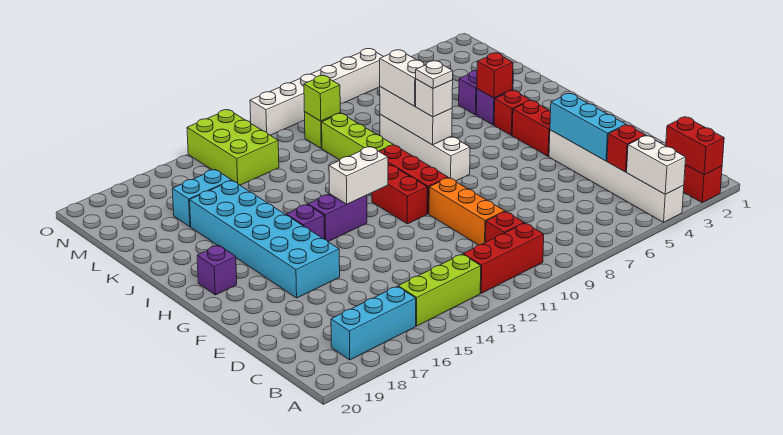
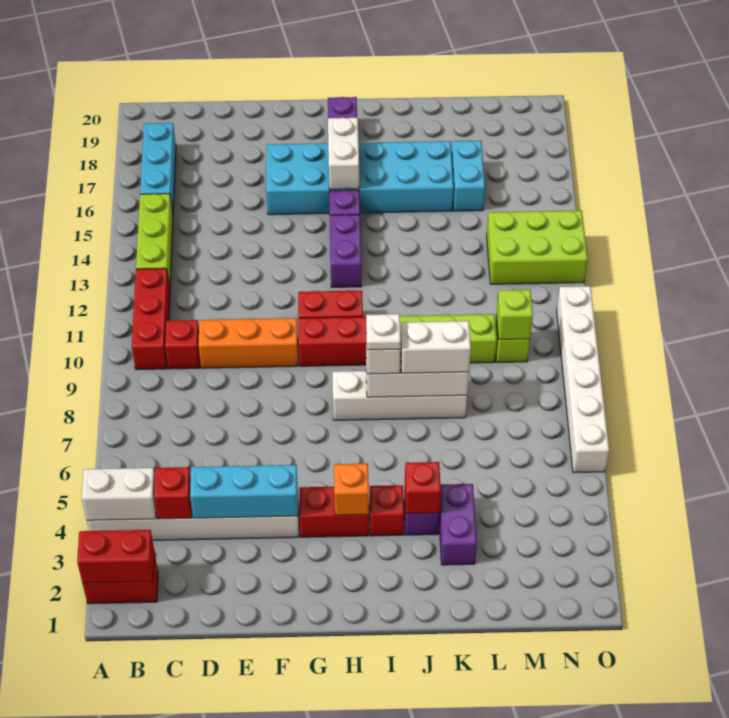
none -> orange brick H4 level 2
white brick H12:H13 level 2 -> white brick H16:H17 level 2

